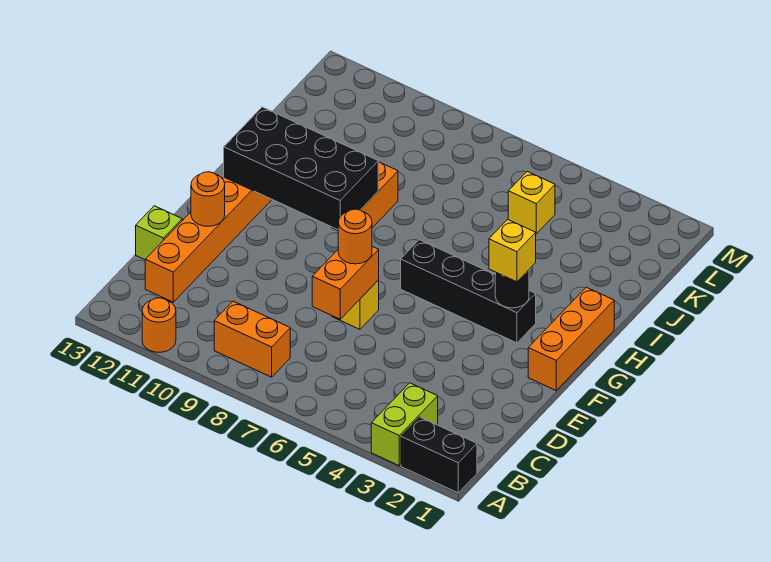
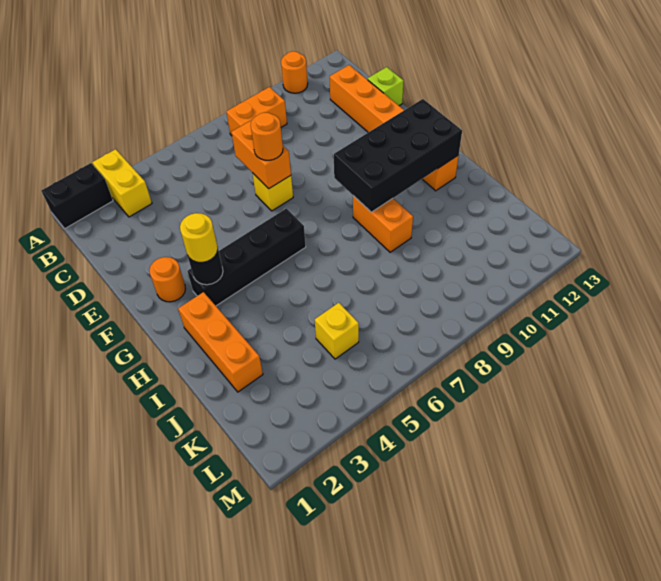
lime brick A3:B3 level 1 -> yellow brick A3:B3 level 1
orange round brick E12 level 2 -> orange round brick F2 level 1
orange brick F1:H1 level 1 -> orange brick H2:J2 level 1
yellow brick G3 level 3 -> yellow round brick G3 level 3

